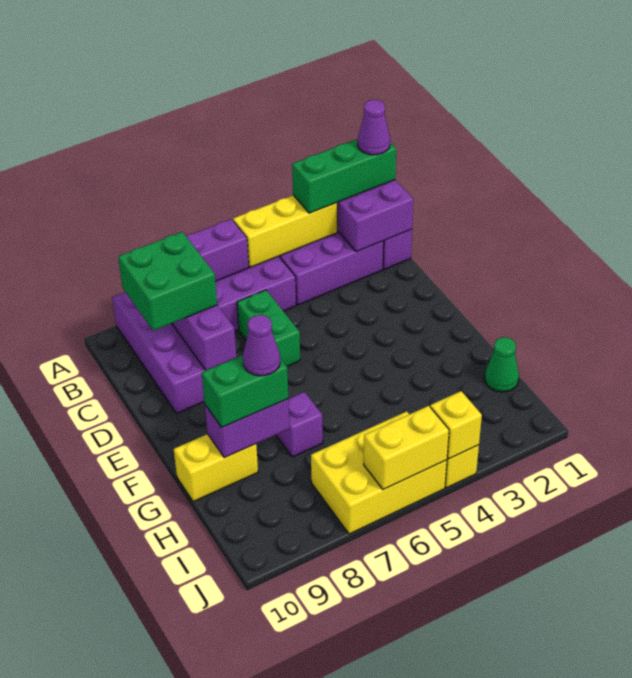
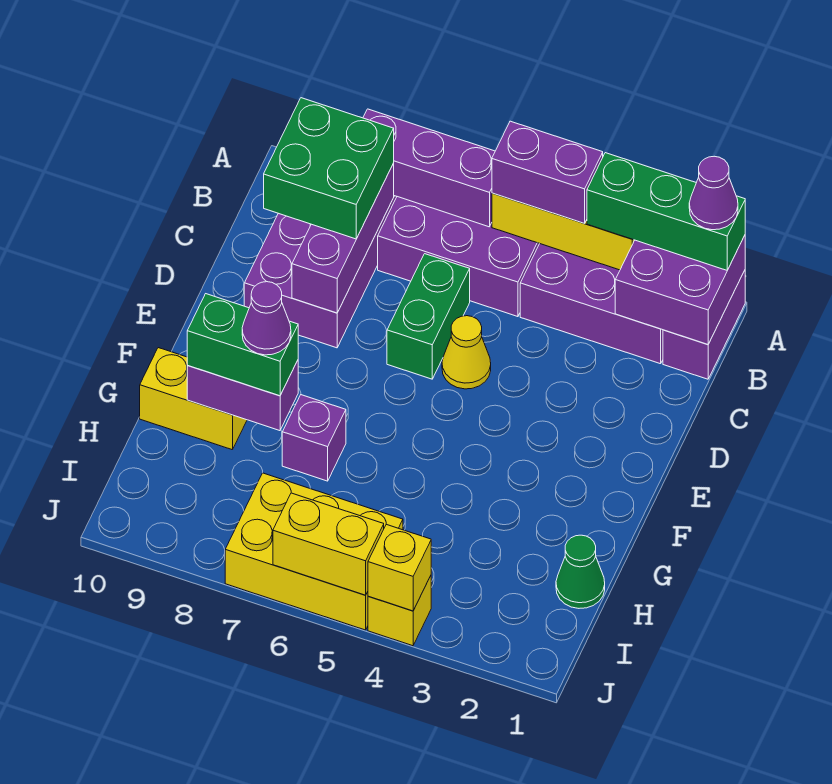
none -> purple brick A4:A5 level 3
none -> yellow cone D5 level 1

